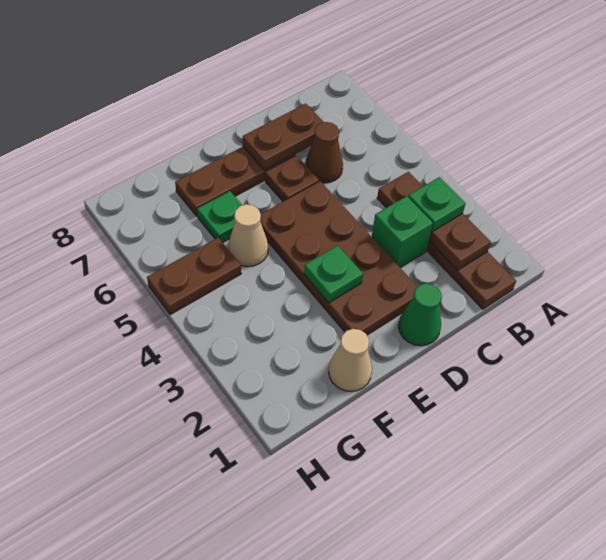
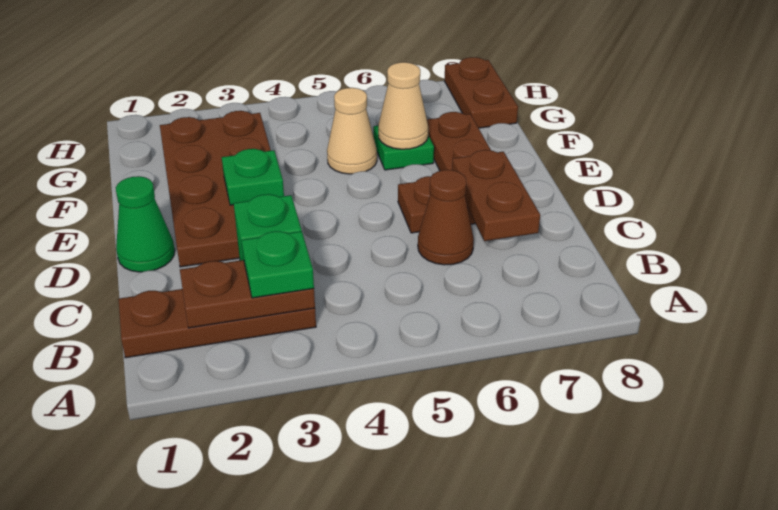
brown plate B1:B4 level 1 -> brown plate B1:B3 level 1
brown plate D2:E5 level 1 -> brown plate D2:G3 level 1
tan cone F1 level 1 -> tan cone F6 level 2
brown plate G5:H5 level 1 -> brown plate G8:H8 level 1

